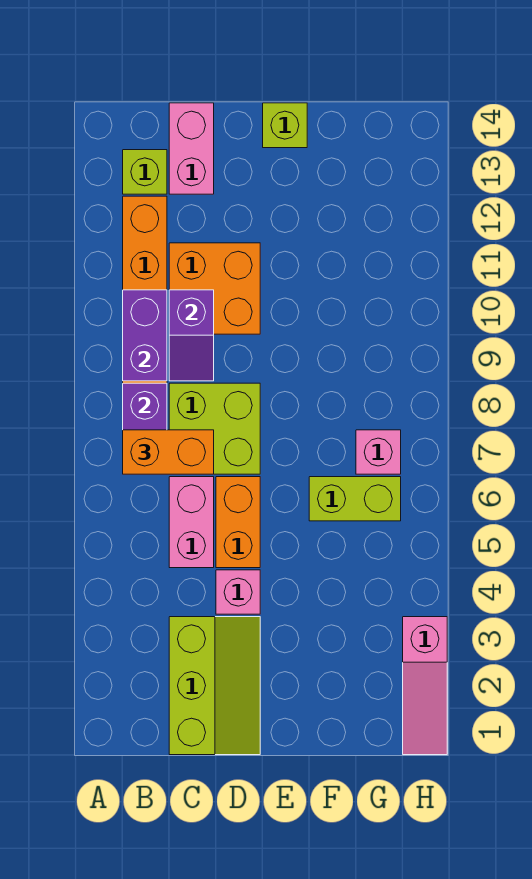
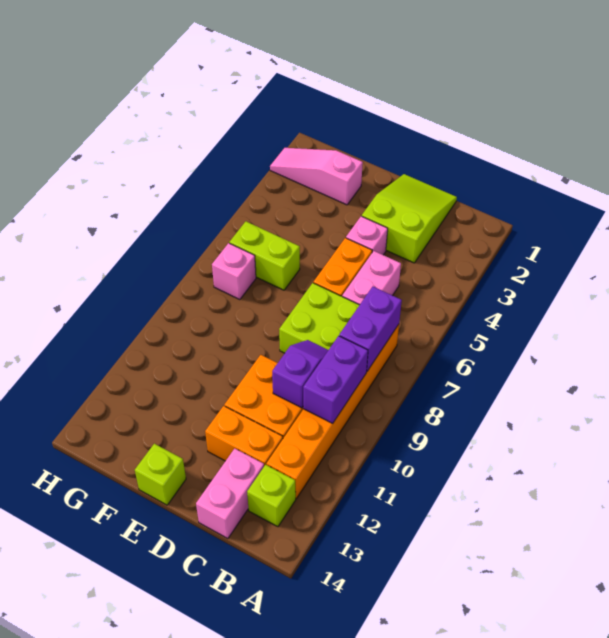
orange brick B7:C7 level 3 -> orange brick C12:D12 level 1
lime slope C1:D3 level 1 top C -> lime slope C1:D3 level 1 top 3
pink slope H1:H3 level 1 top 3 -> pink slope F2:H2 level 1 top F

